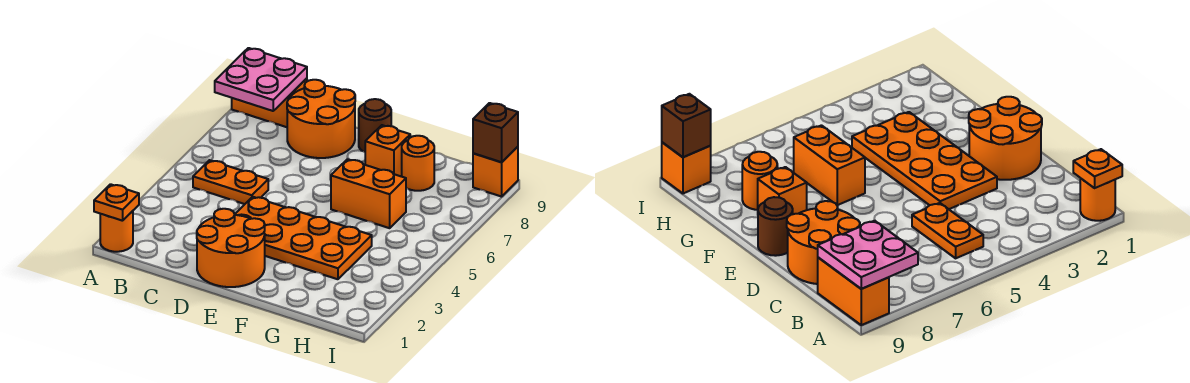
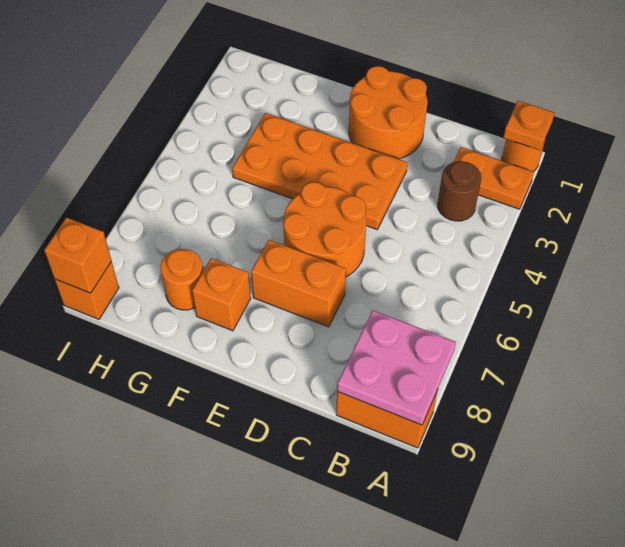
orange plate B5:C5 level 1 -> orange plate A2:B2 level 1
orange round brick C8:D9 level 1 -> orange round brick D5:E6 level 1
brown round brick E9 level 1 -> brown round brick B3 level 1
orange brick F6:G6 level 1 -> orange brick D7:E7 level 1
brown brick I9 level 2 -> orange brick I9 level 2

